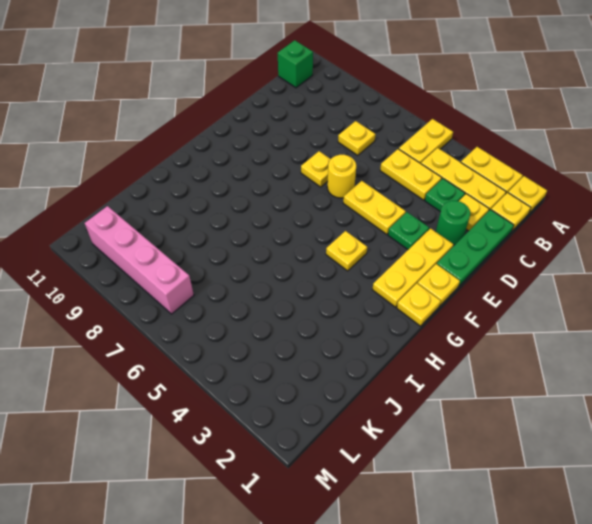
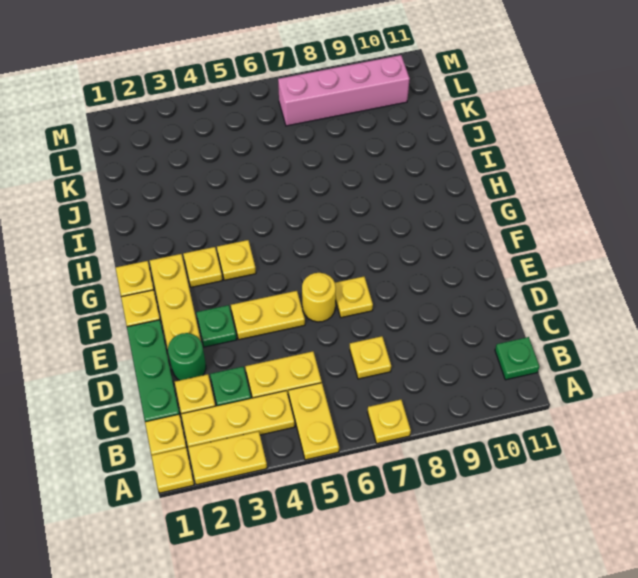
none -> yellow plate A7 level 1
green brick B11 level 1 -> green plate B11 level 1
none -> yellow plate G3 level 1

